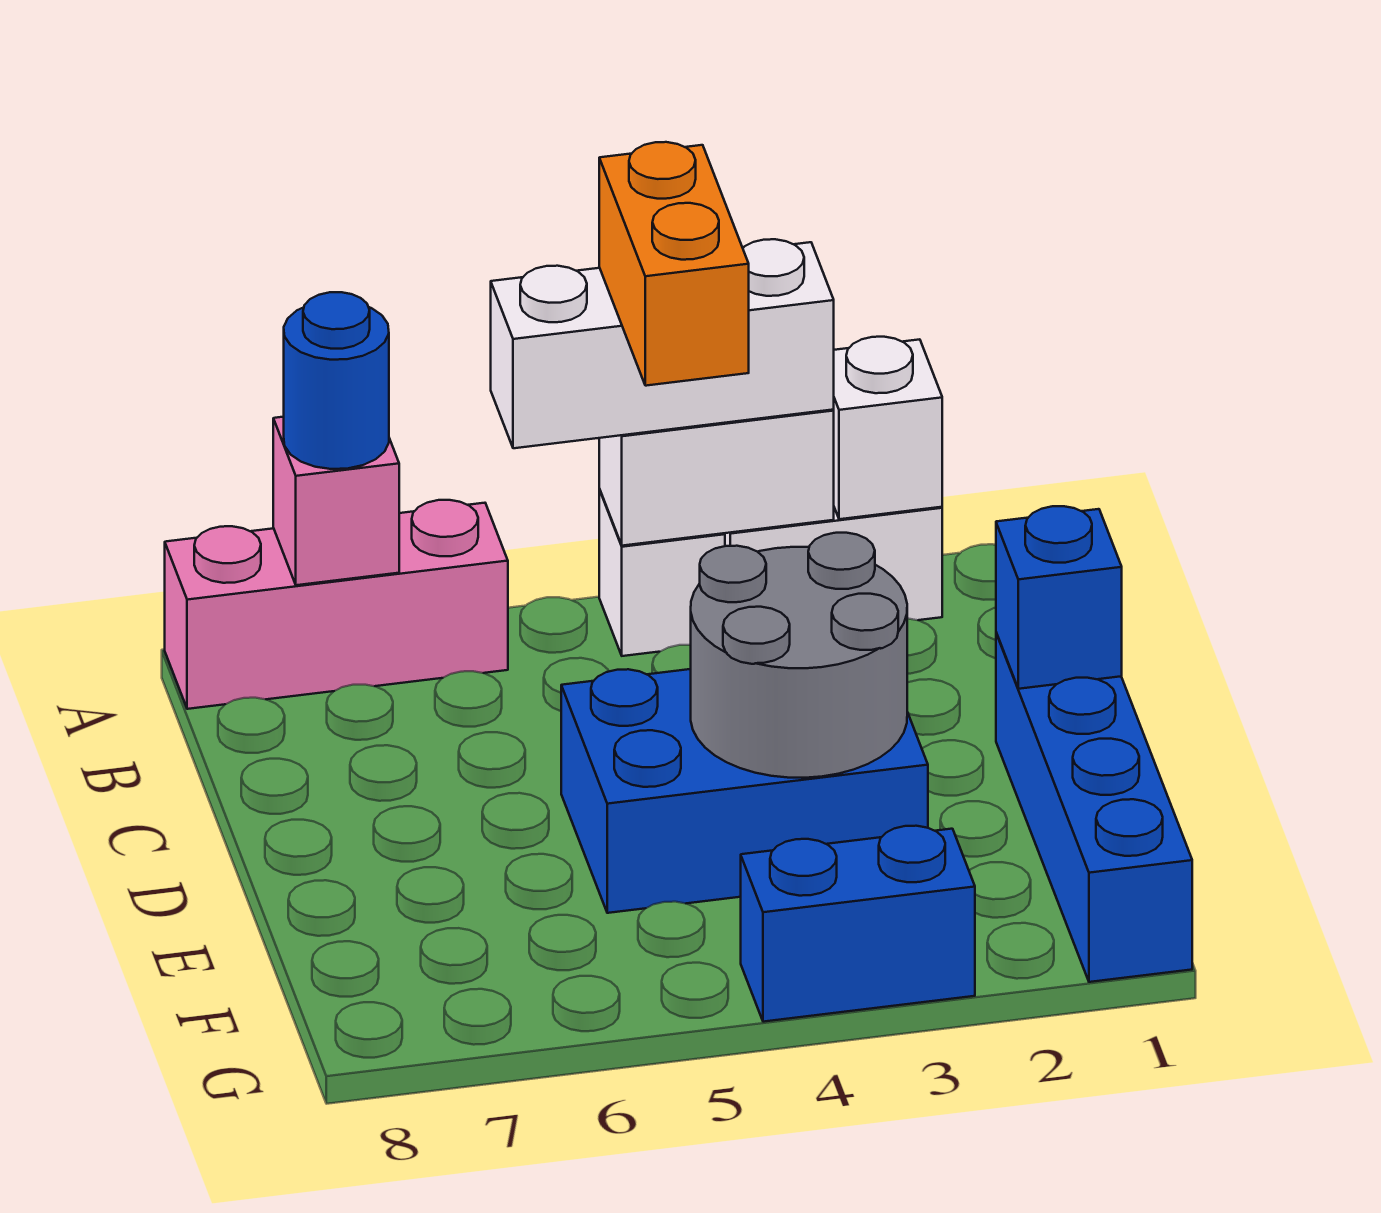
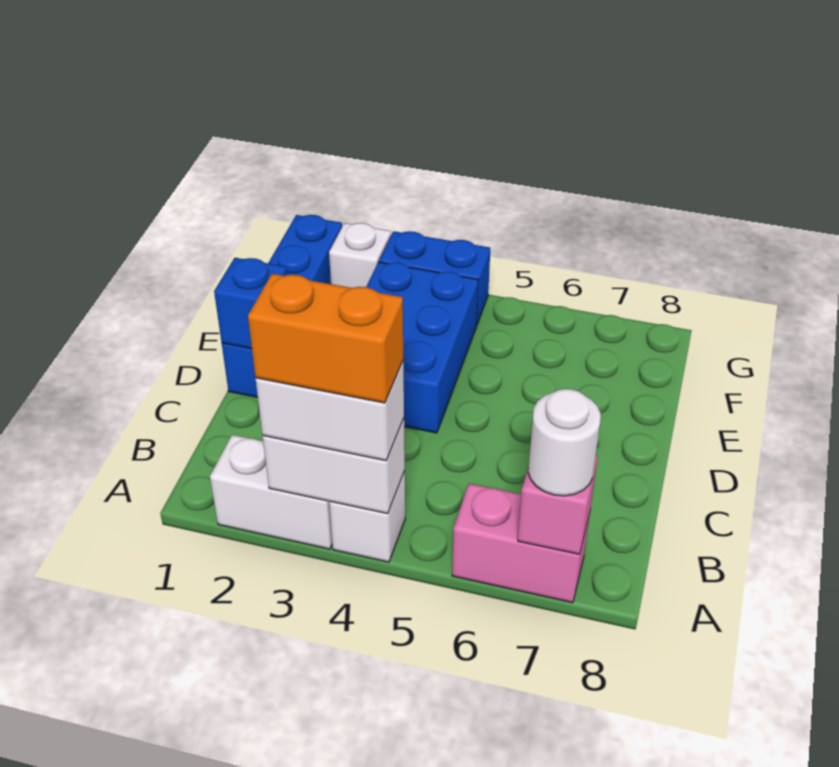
white brick A2 level 2 -> white brick G2 level 1
white brick A3:A5 level 3 -> white brick A3:A4 level 3
orange brick A4:B4 level 4 -> orange brick A3:A4 level 4
pink brick A6:A8 level 1 -> pink brick A6:A7 level 1
blue round brick A7 level 3 -> white round brick A7 level 3
blue brick D3:E5 level 1 -> blue brick D3:F4 level 1
grey round brick D3:E4 level 2 -> none

